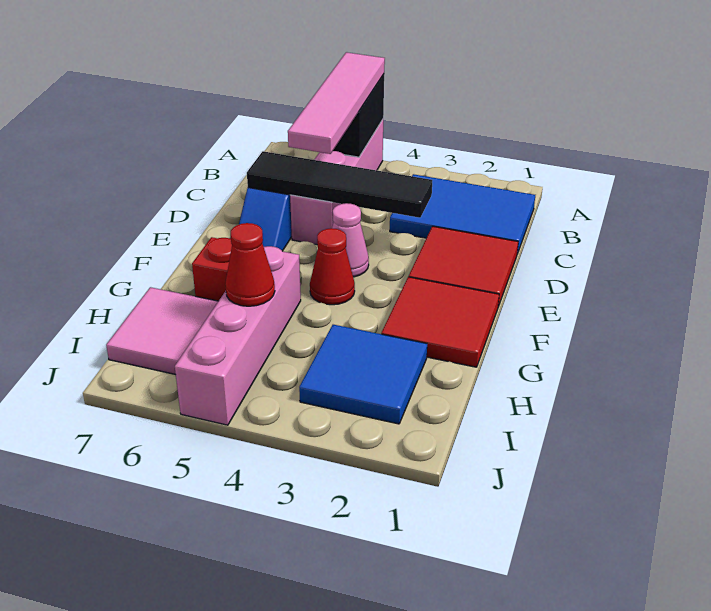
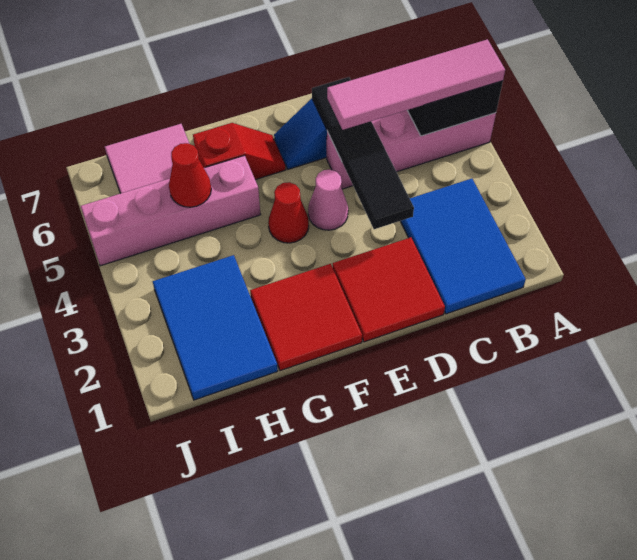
blue tile H2:I3 level 1 -> blue tile H1:I3 level 1

